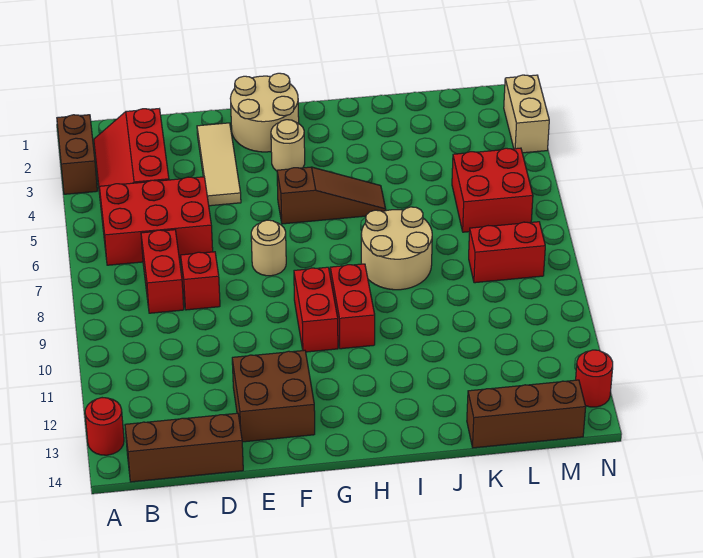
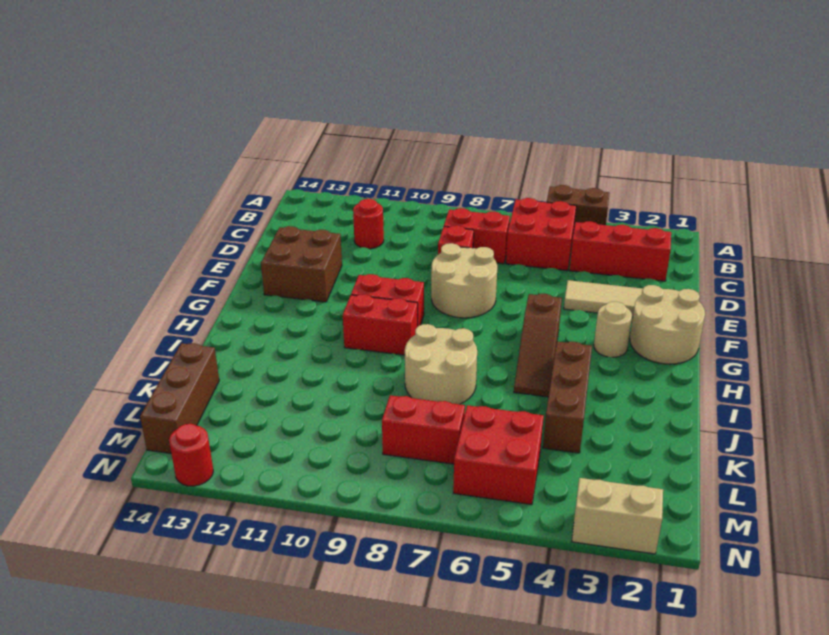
brown brick A2:A3 level 1 -> brown brick A4:A5 level 1
red round brick A13 level 1 -> red round brick C11 level 1
red brick B5:D6 level 1 -> red brick B5:C6 level 1
brown brick B14:D14 level 1 -> brown brick I4:K4 level 1
tan round brick F7 level 1 -> tan round brick E7:F8 level 1
red brick L8:M8 level 1 -> red brick L7:L8 level 1

